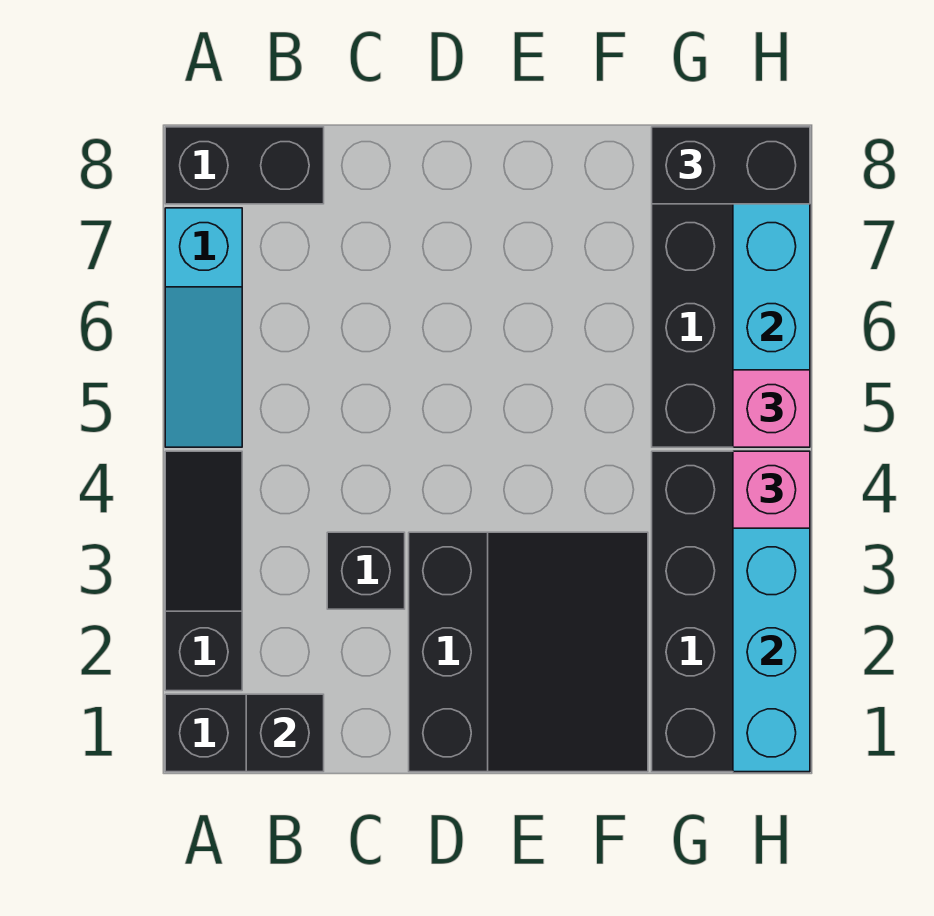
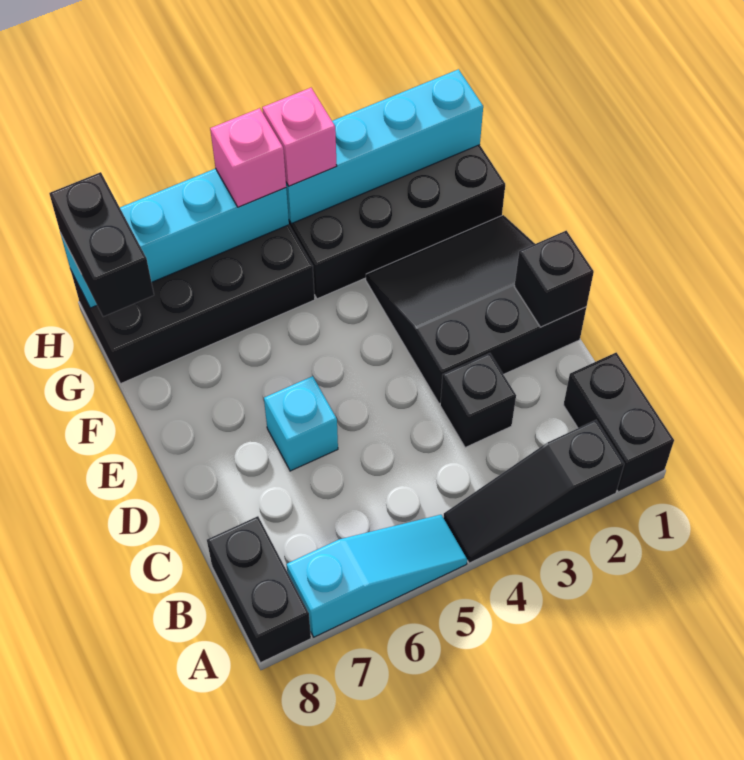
black brick B1 level 2 -> black brick D1 level 2
none -> cyan brick D6 level 1

